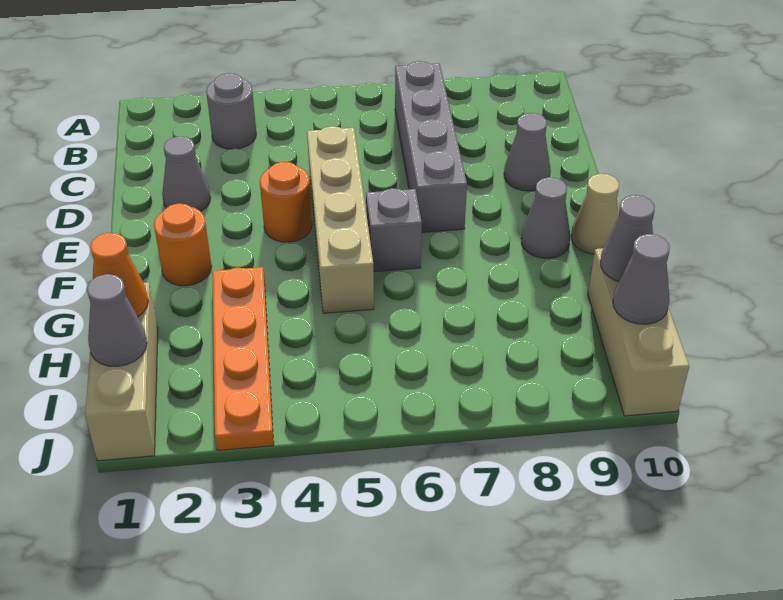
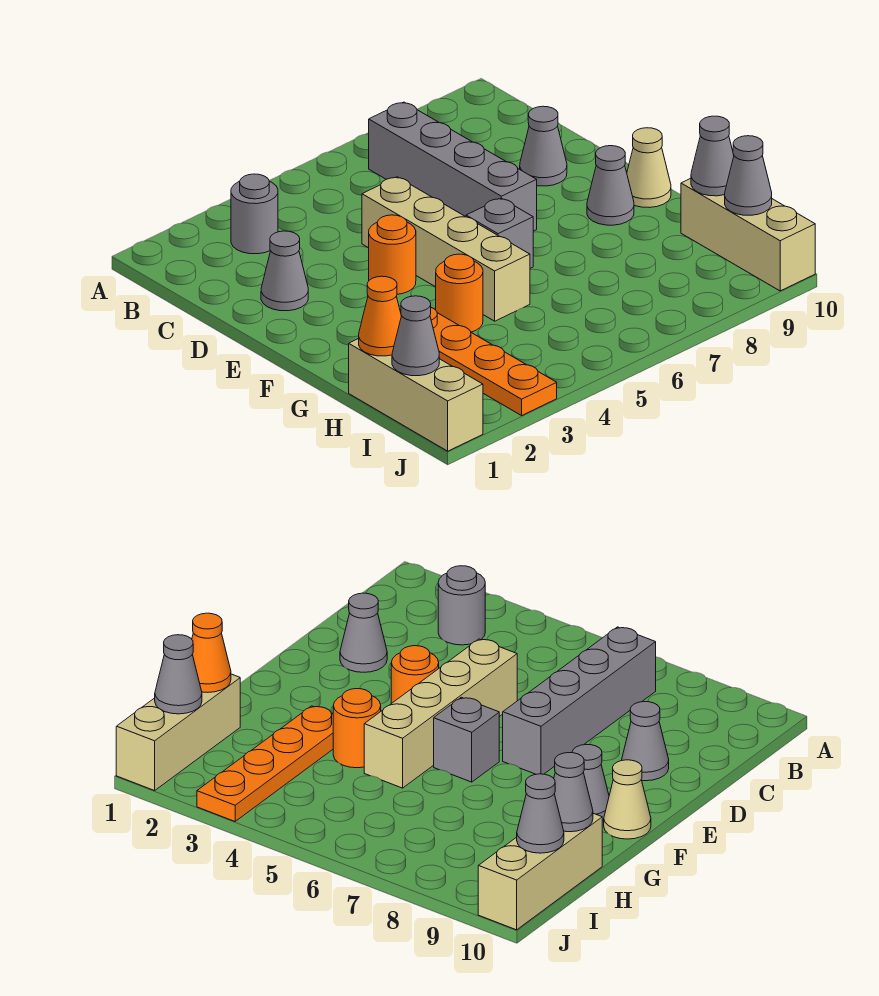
orange round brick F2 level 1 -> orange round brick G4 level 1

